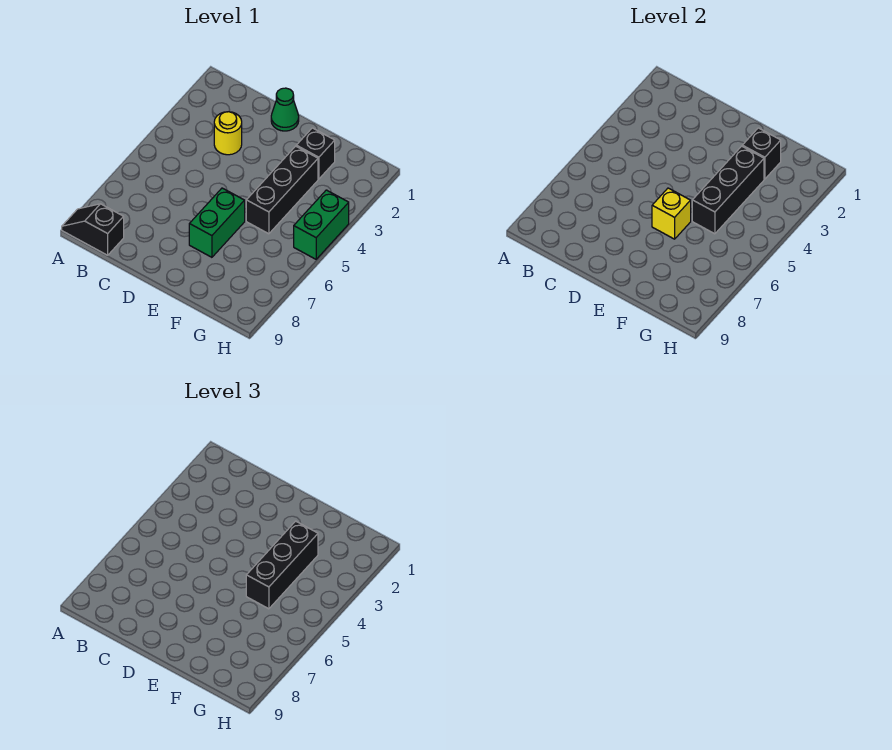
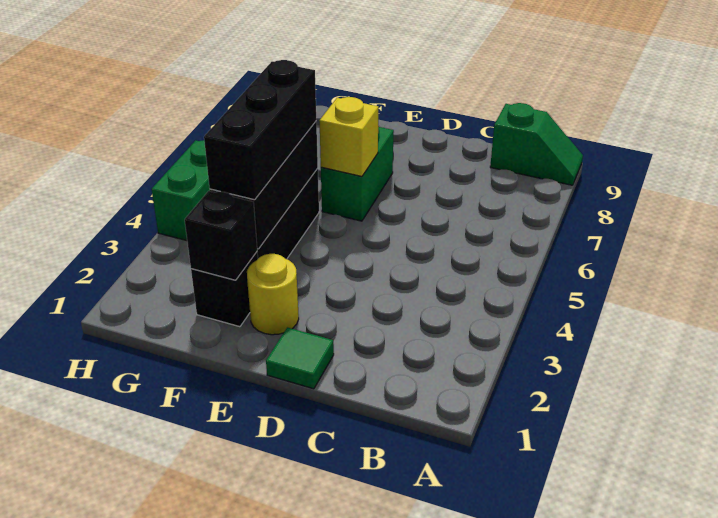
black slope A9:B9 level 1 top B -> green slope A9:B9 level 1 top B
yellow round brick C3 level 1 -> yellow round brick E2 level 1
green cone D1 level 1 -> green tile D1 level 1

